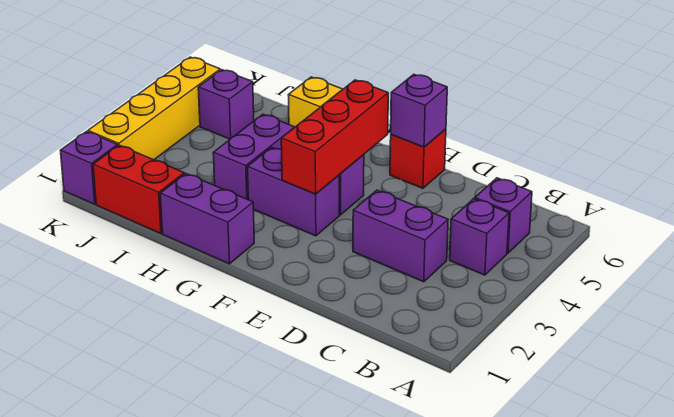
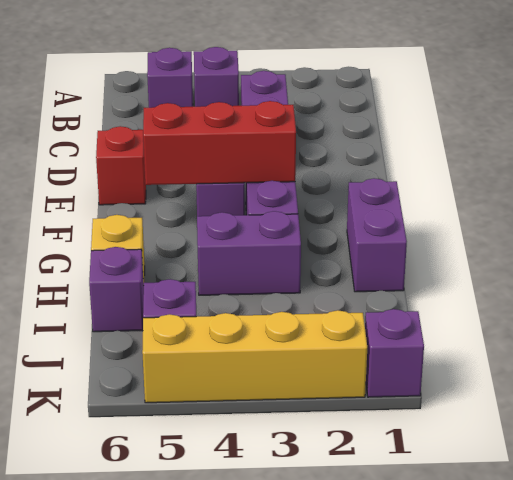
purple brick E6 level 2 -> purple brick I6 level 1
red brick I1:J1 level 1 -> none

